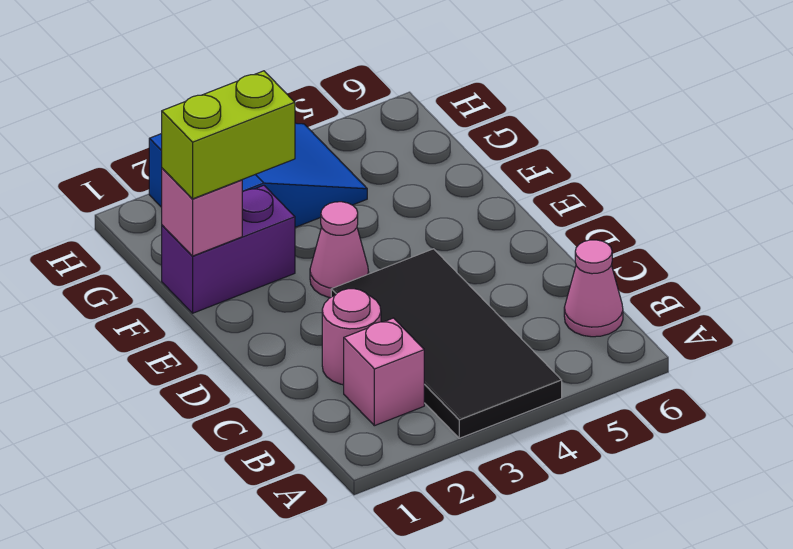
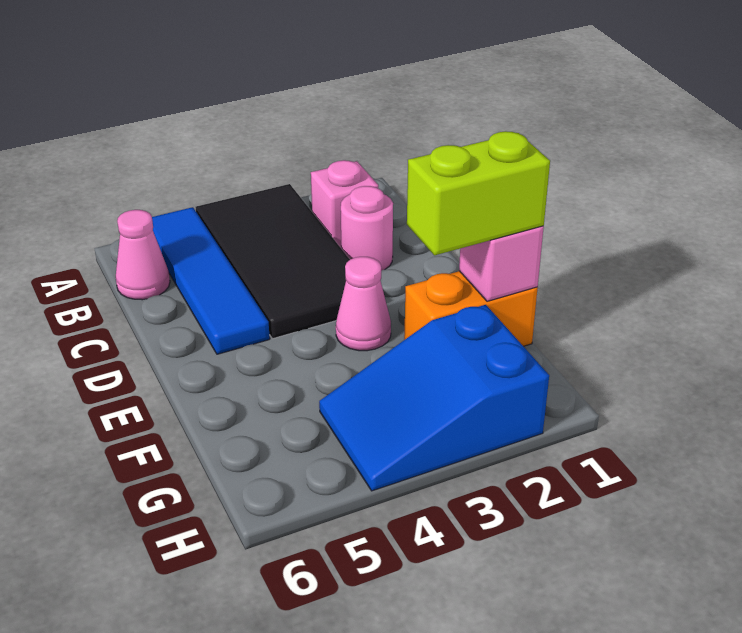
none -> blue tile A5:D5 level 1
purple brick F1:F2 level 1 -> orange brick F1:F2 level 1

